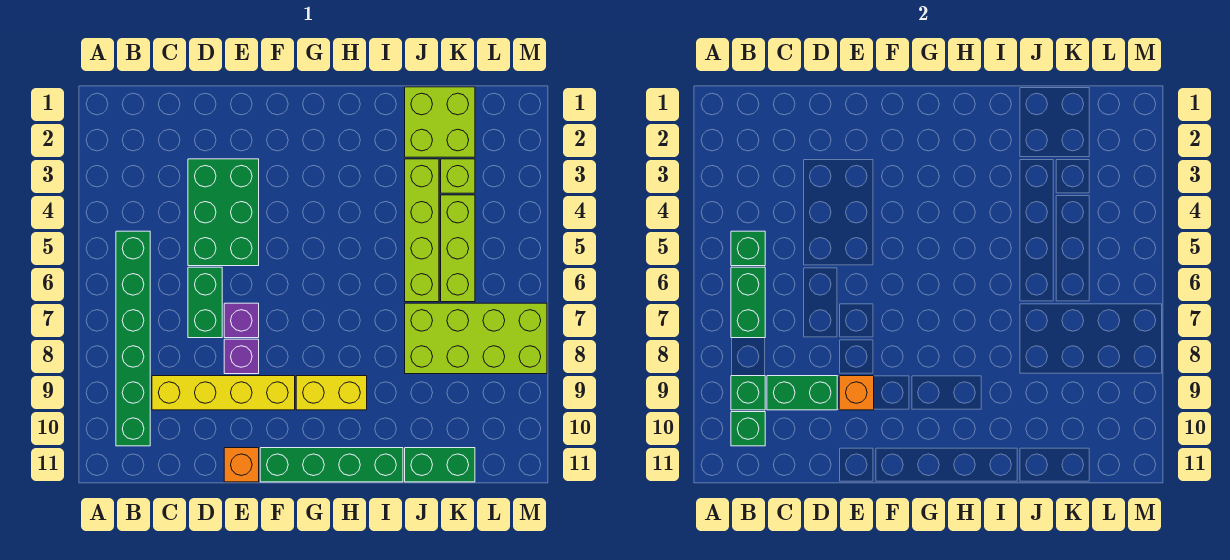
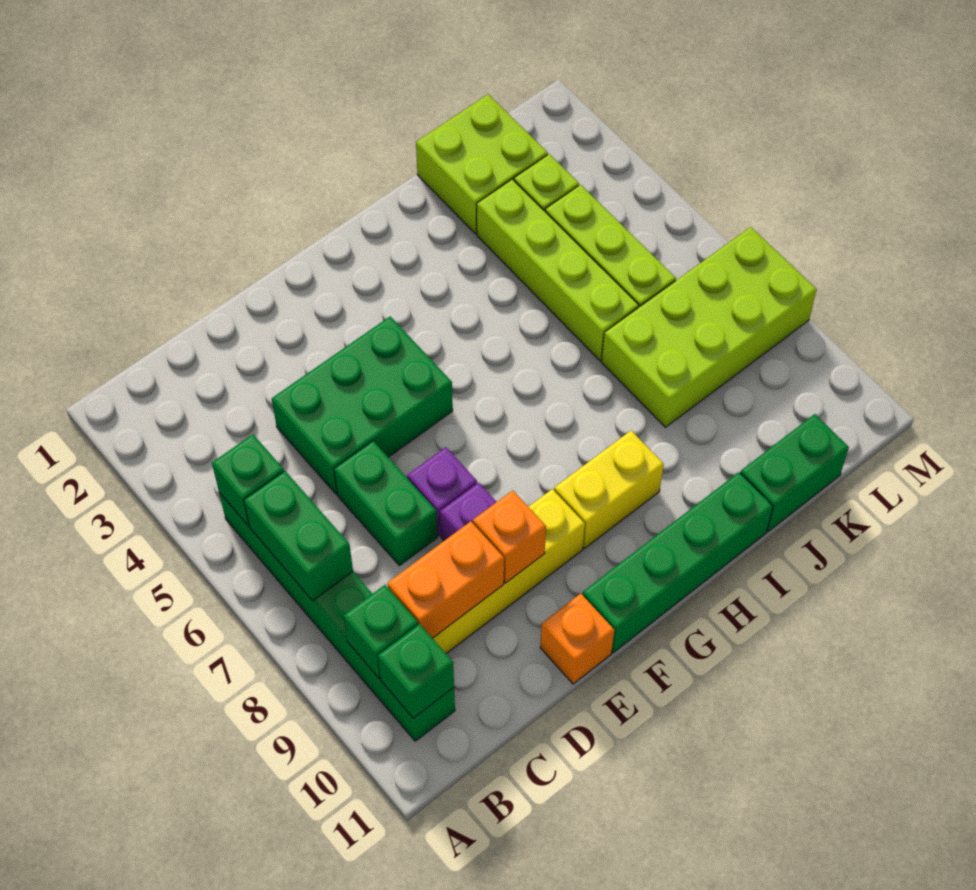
green brick C9:D9 level 2 -> orange brick C9:D9 level 2
green brick D3:E5 level 1 -> green brick D4:F5 level 1

